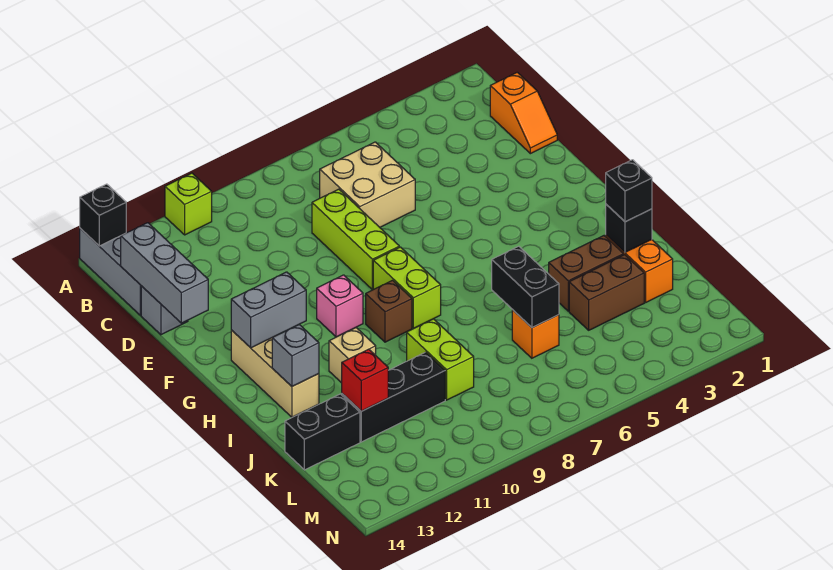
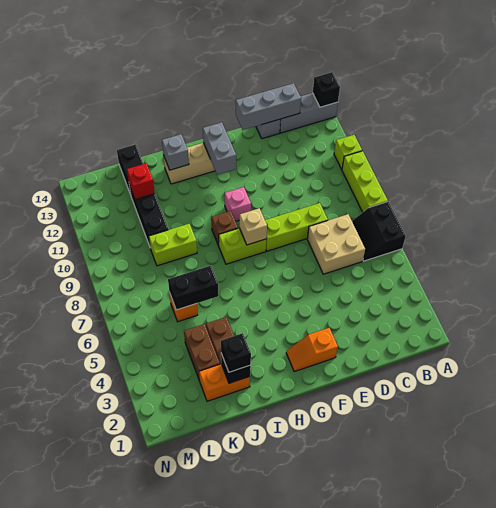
none -> black slope A6:B7 level 1 top A
none -> lime brick A8:A10 level 1
orange slope C1:D1 level 1 top C -> orange slope F2:G2 level 1 top F
tan brick I11 level 1 -> tan brick G8 level 2

